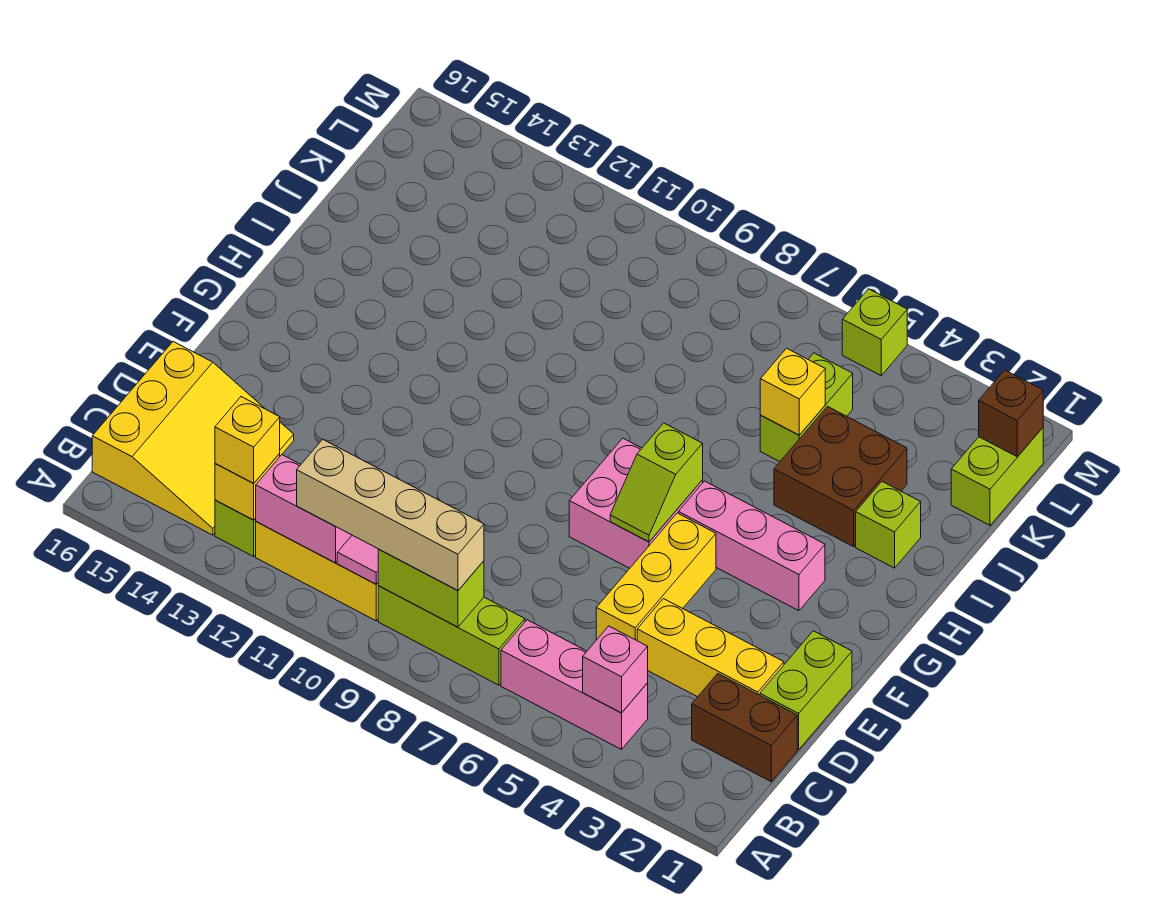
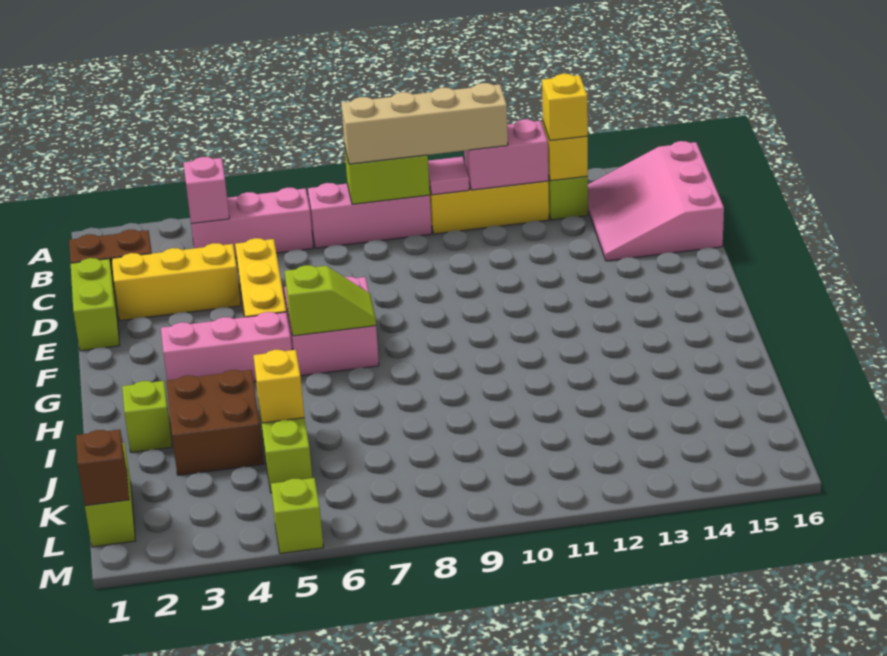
lime brick B7:B9 level 1 -> pink brick B7:B9 level 1
yellow slope B14:D16 level 1 top 16 -> pink slope B14:D16 level 1 top 16
lime slope F6:G6 level 2 top G -> lime slope G6:G7 level 2 top 6

